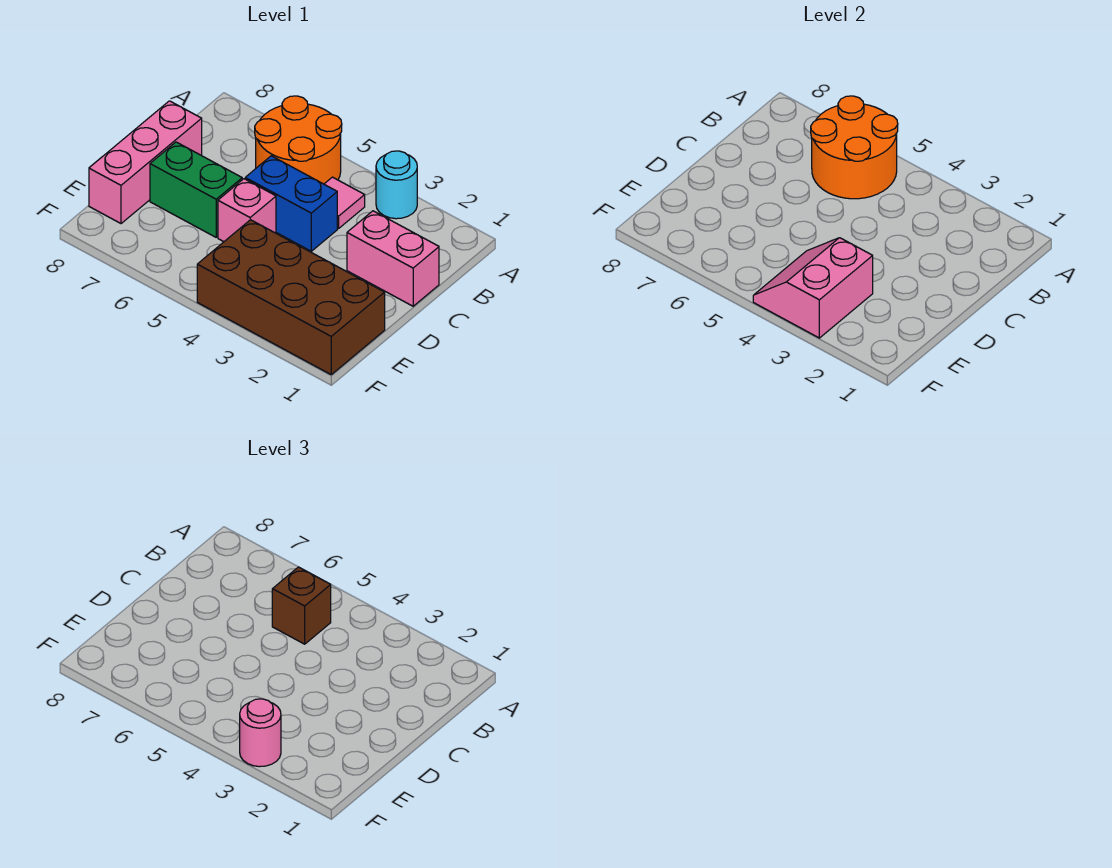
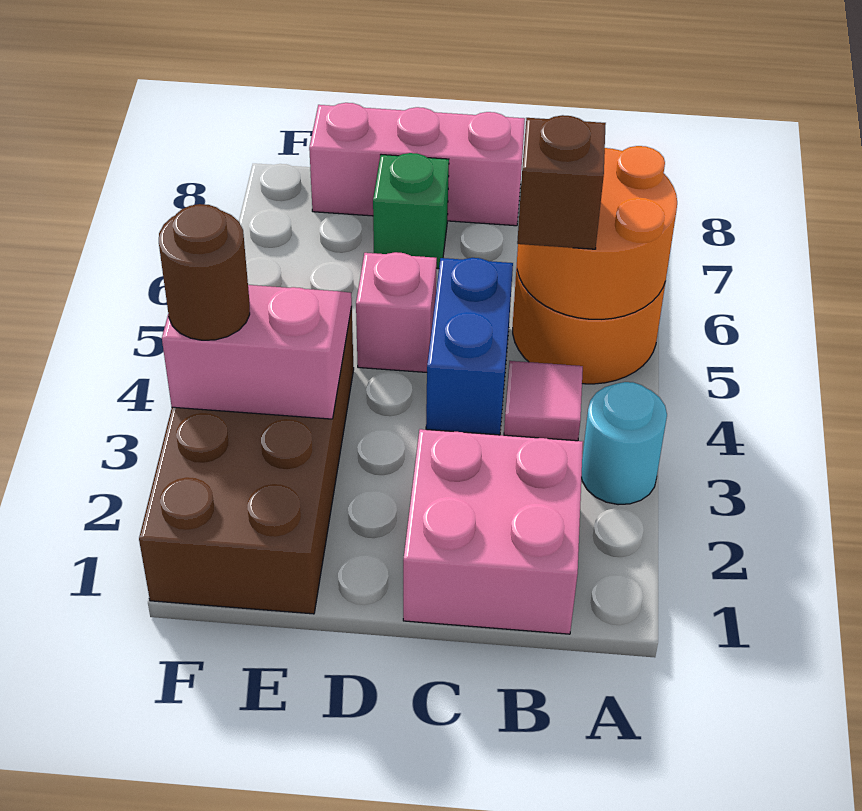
pink brick C1:C2 level 1 -> pink brick B1:C2 level 1
green brick D6:D7 level 1 -> green brick D7 level 1
pink round brick F3 level 3 -> brown round brick F3 level 3

